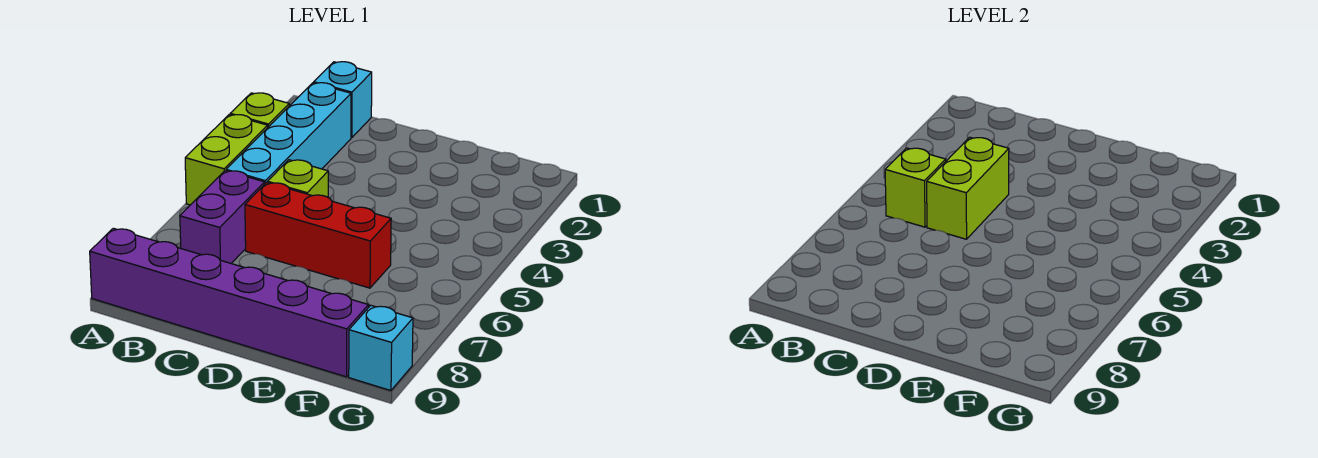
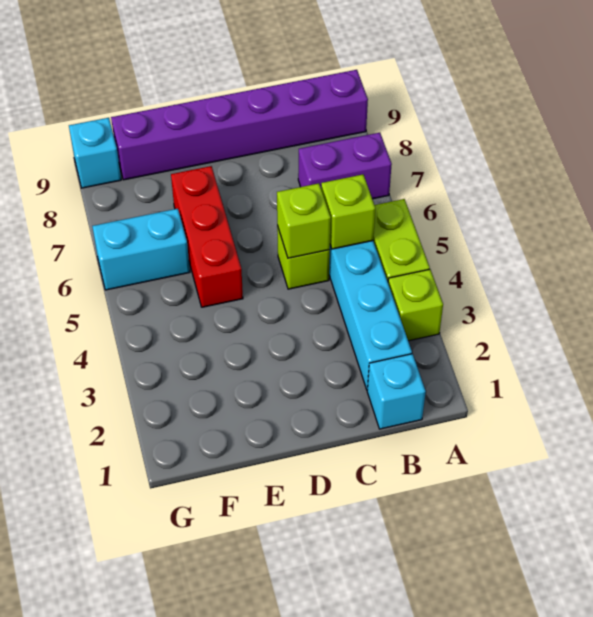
purple brick B6:B7 level 1 -> purple brick A7:B7 level 1
lime brick C4:C5 level 2 -> lime brick C5 level 2
red brick C6:E6 level 1 -> red brick E5:E7 level 1
none -> cyan brick F6:G6 level 1

